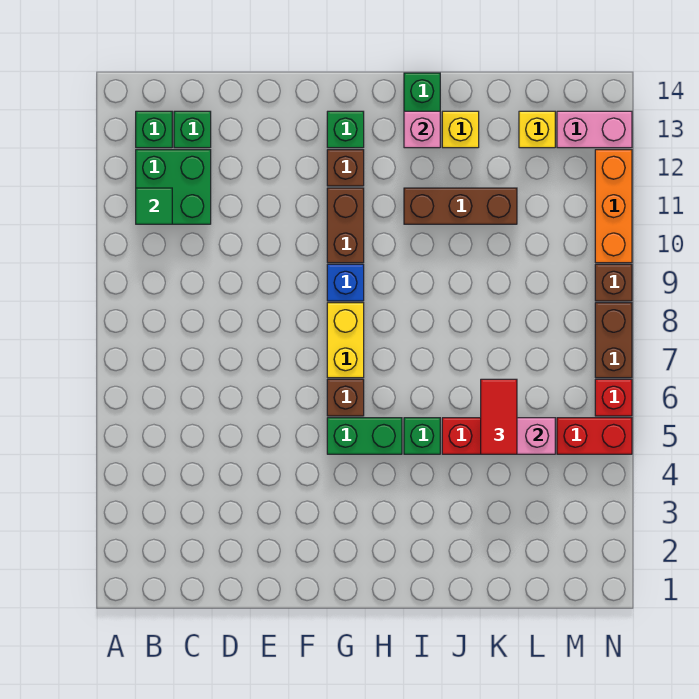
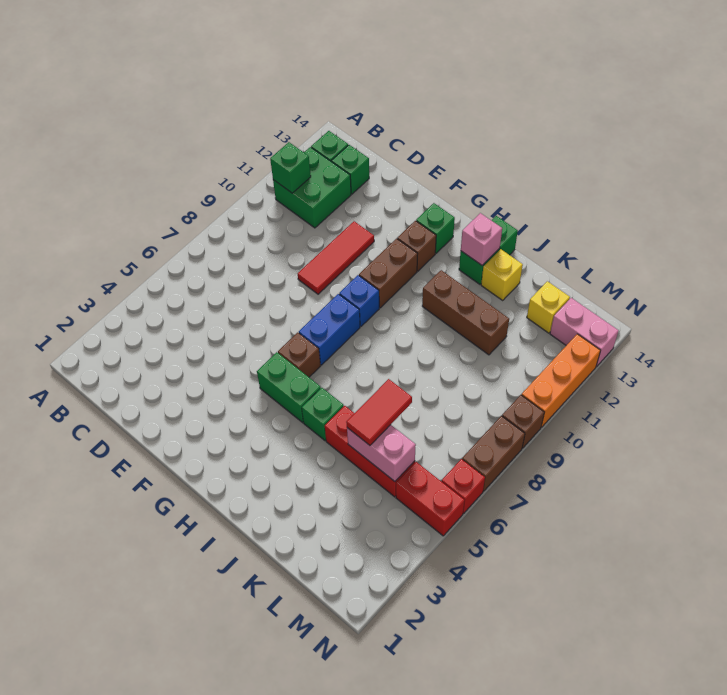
green tile B11 level 2 -> green brick B11 level 2
none -> red tile E9:E11 level 1
yellow brick G7:G8 level 1 -> blue brick G7:G8 level 1

